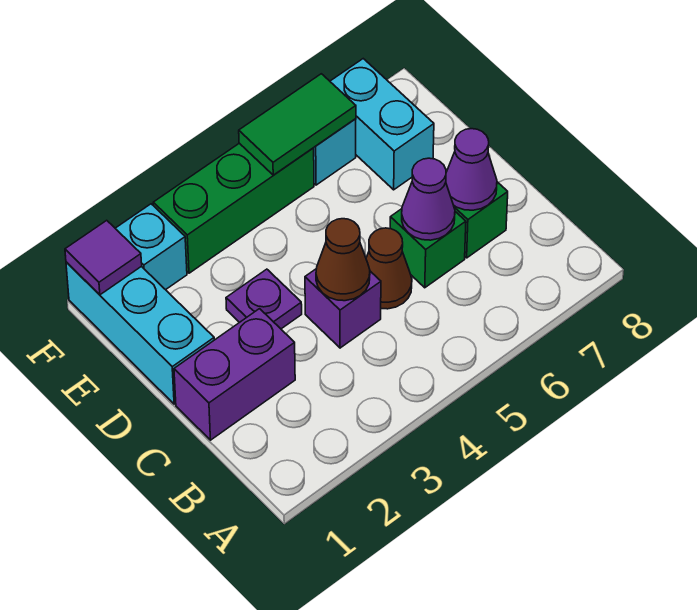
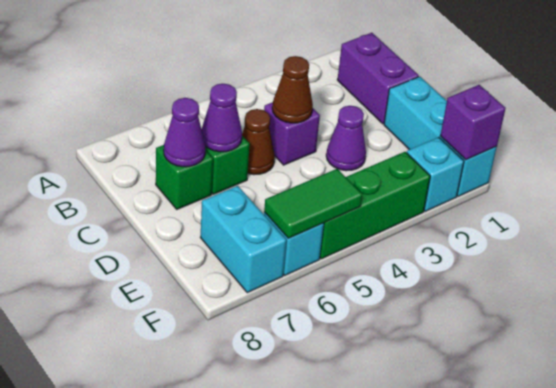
purple brick C1:C2 level 1 -> purple brick B1:C1 level 1
purple plate D3 level 1 -> purple cone D3 level 1
purple tile F1 level 2 -> purple brick F1 level 2

